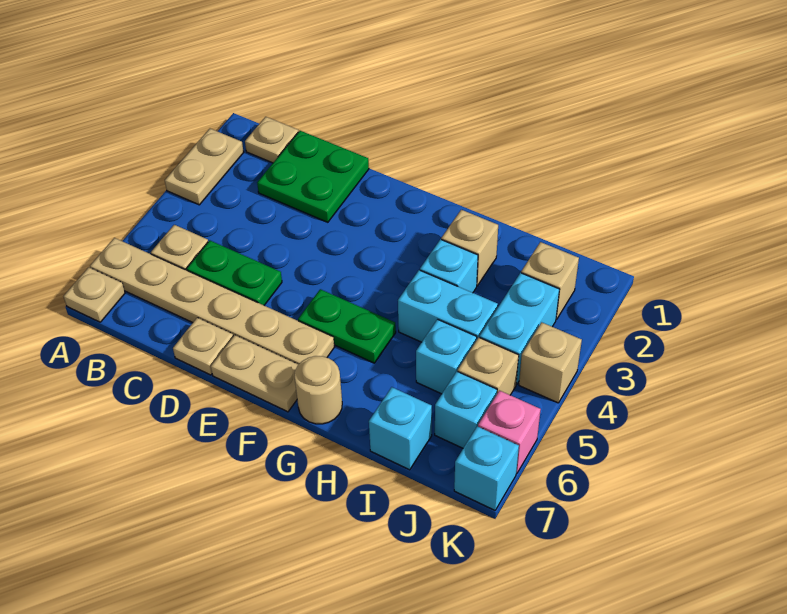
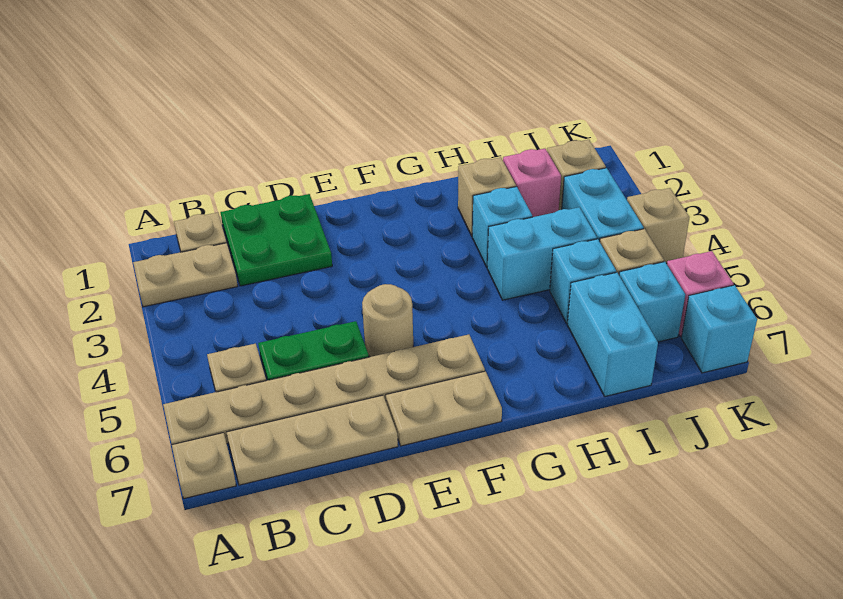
tan plate A2:A3 level 1 -> tan plate A2:B2 level 1
tan plate D7 level 1 -> tan plate B7:D7 level 1
green plate F5:G5 level 1 -> none
tan round brick G7 level 1 -> tan round brick E5 level 1
none -> pink brick I2 level 1
cyan brick I7 level 1 -> cyan brick I6:I7 level 1

